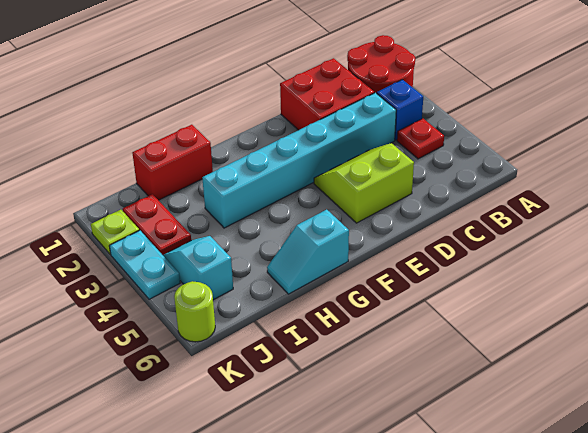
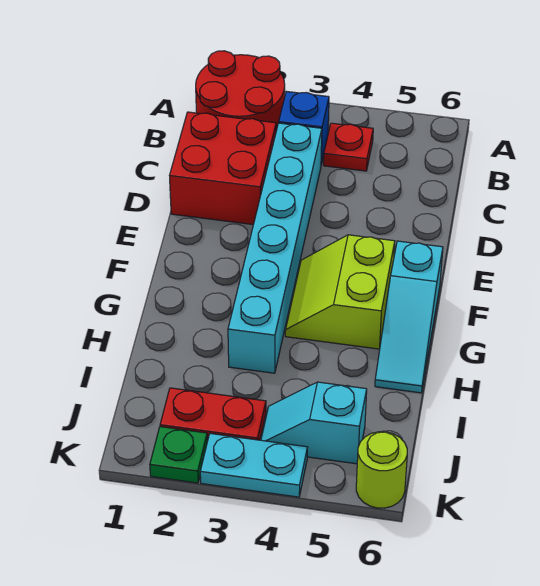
lime slope D4:E5 level 1 top 5 -> lime slope F4:G5 level 1 top 5
cyan slope G6:H6 level 1 top G -> cyan slope F6:H6 level 1 top F
red brick H1:I1 level 1 -> none
lime plate K2 level 1 -> green plate K2 level 1

